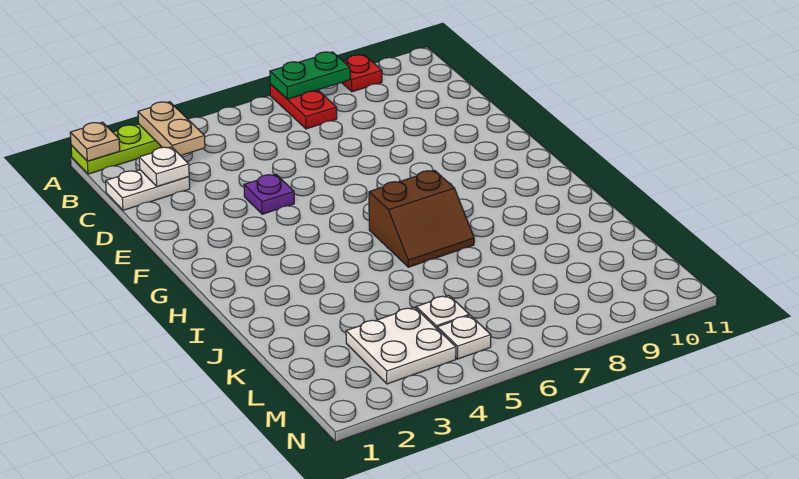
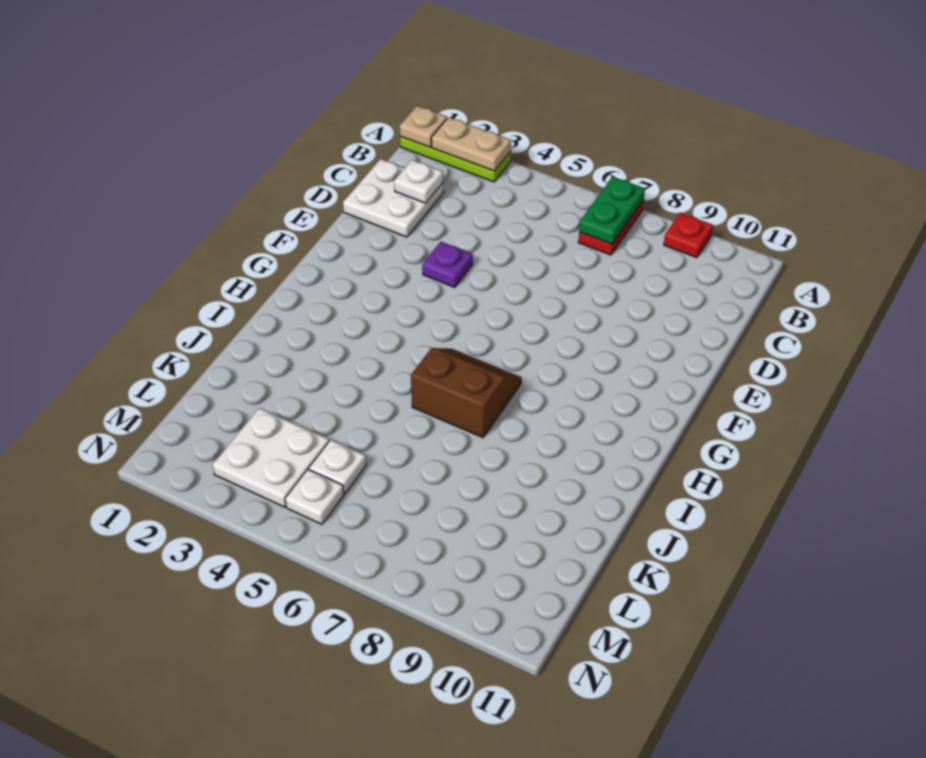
tan plate A3:B3 level 2 -> tan plate A2:A3 level 2
green plate A7:A8 level 2 -> green plate A7:B7 level 2
white plate C1:C2 level 1 -> white plate C1:D2 level 1
brown slope H6:I7 level 1 top H -> brown slope H6:I7 level 1 top I

